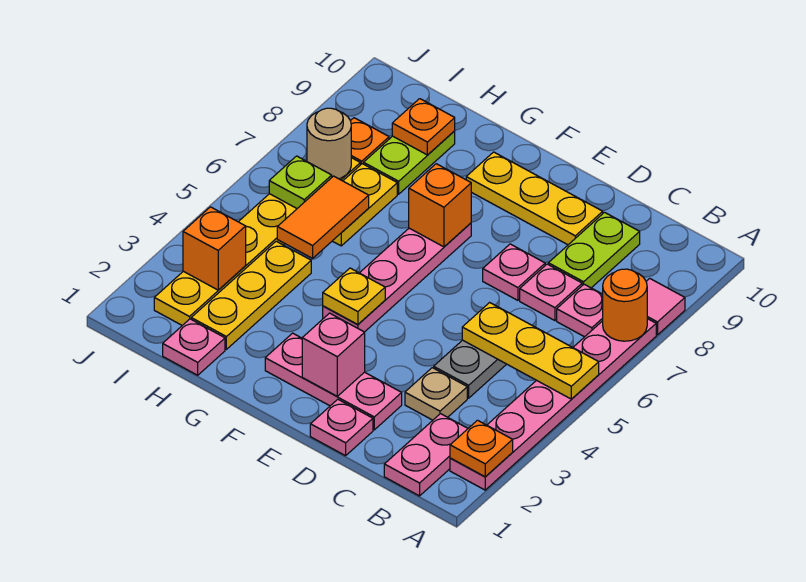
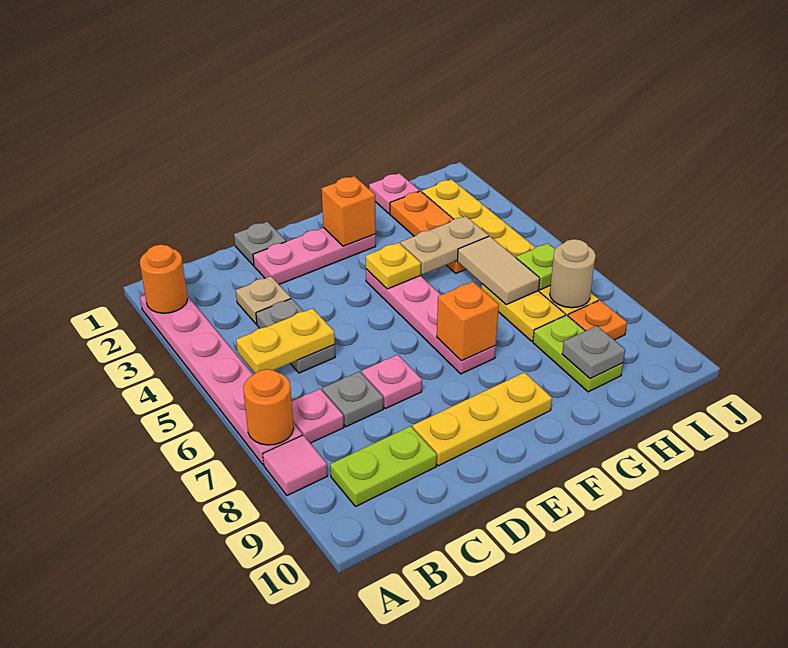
orange plate A2 level 2 -> orange round brick A2 level 2
yellow plate A5:C5 level 2 -> yellow plate B5:C5 level 2
pink plate B1:B2 level 1 -> none
pink plate C7 level 1 -> grey plate C7 level 1
lime plate C8:C9 level 1 -> lime plate B9:C9 level 1
pink plate D1 level 1 -> grey plate D1 level 1
pink brick E2 level 2 -> none
none -> tan plate G4:H4 level 2
yellow plate H2:H4 level 1 -> orange plate H2:H4 level 1
orange tile H5:H6 level 2 -> tan tile H5:H6 level 2
orange plate H9 level 2 -> grey plate H9 level 2
orange brick I3 level 2 -> orange brick F2 level 2

